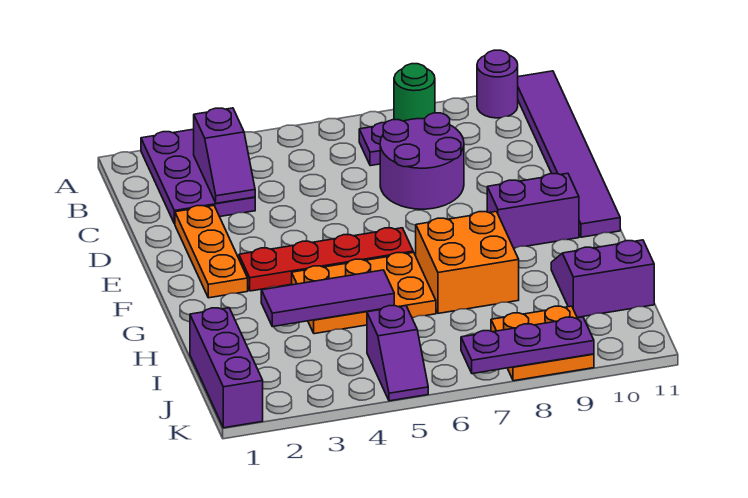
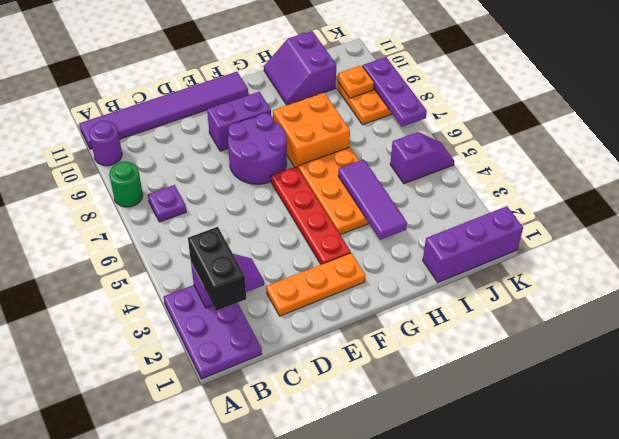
purple plate A2:C3 level 1 -> purple plate A1:B3 level 1
none -> black brick B2:B3 level 3
purple round brick C7:D8 level 1 -> purple round brick E7:F8 level 1
purple brick F9:F10 level 1 -> purple brick E9:F9 level 1
none -> orange plate J9 level 2

